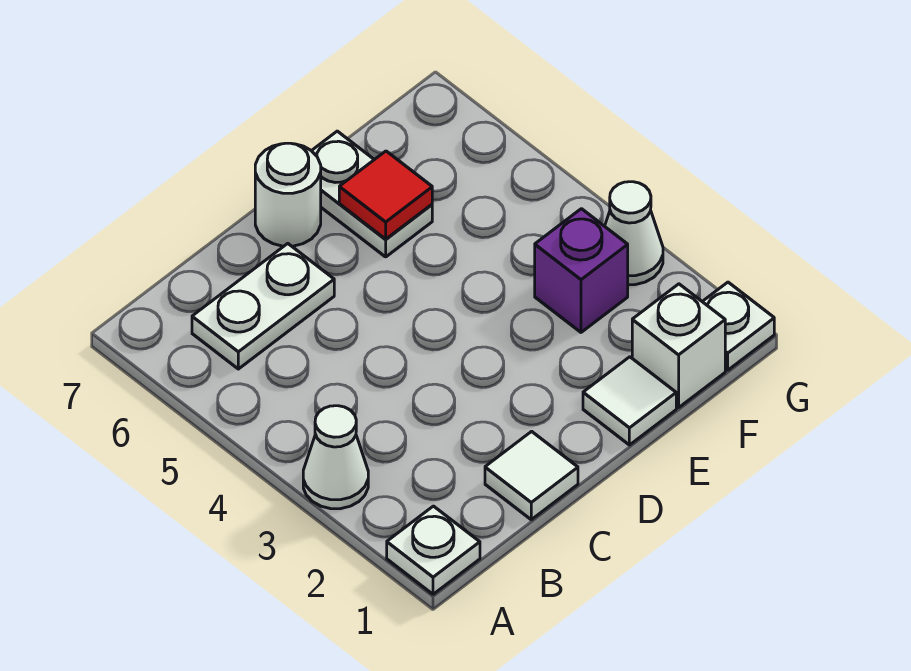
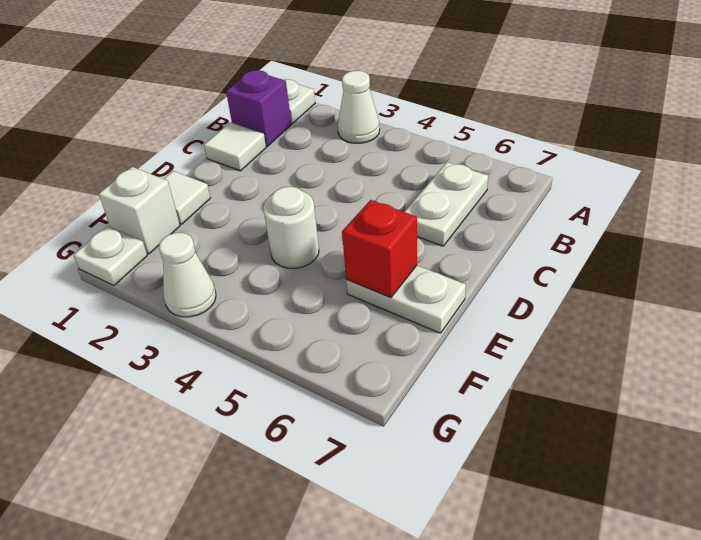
white round brick D7 level 1 -> white round brick E4 level 1
red tile E6 level 2 -> red brick E6 level 2
purple brick F3 level 1 -> purple brick B1 level 1

